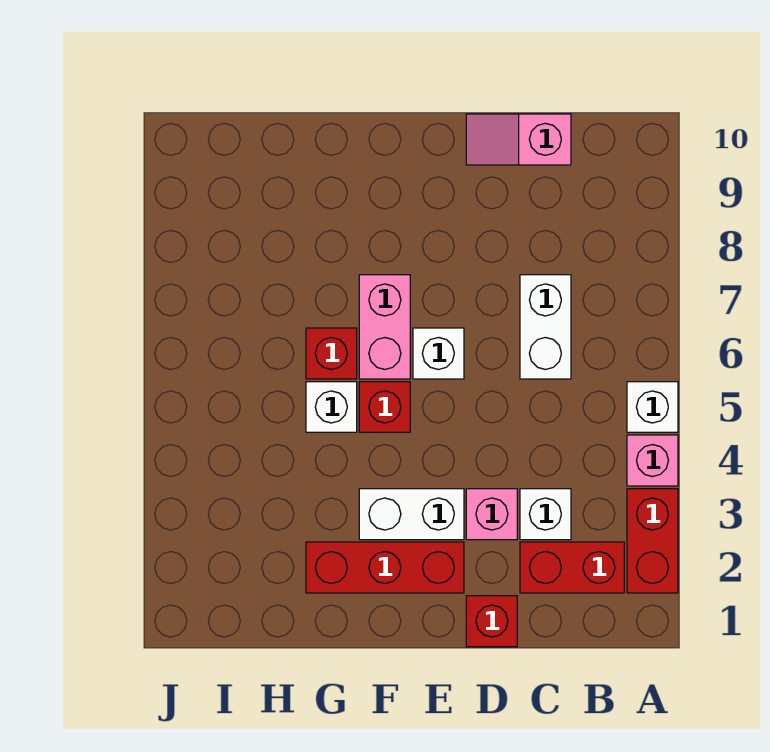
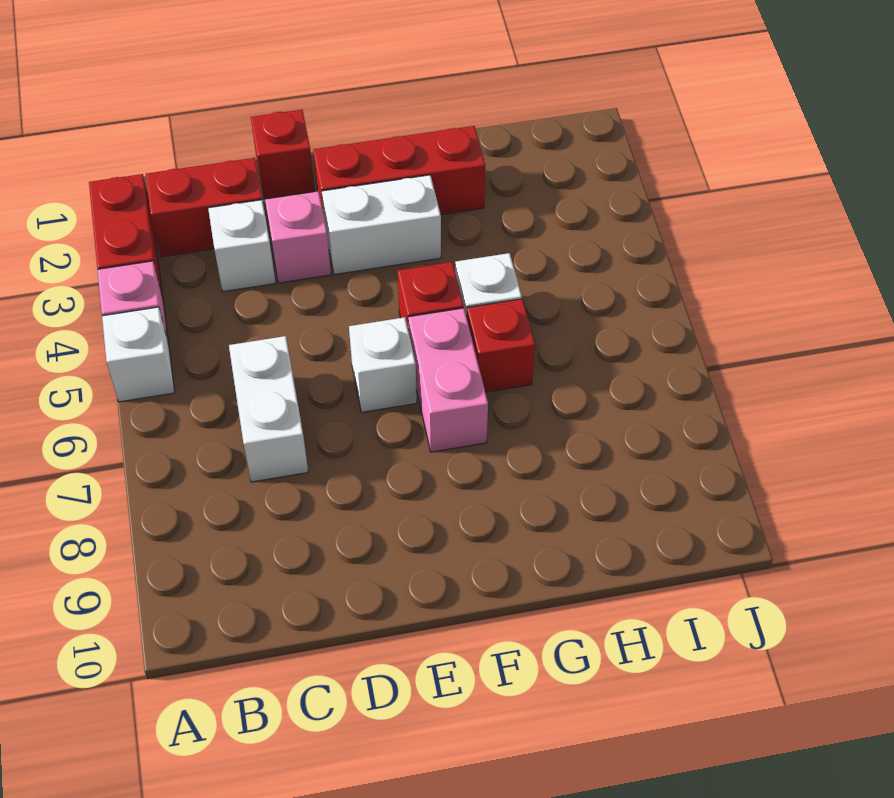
pink slope C10:D10 level 1 top C -> none

